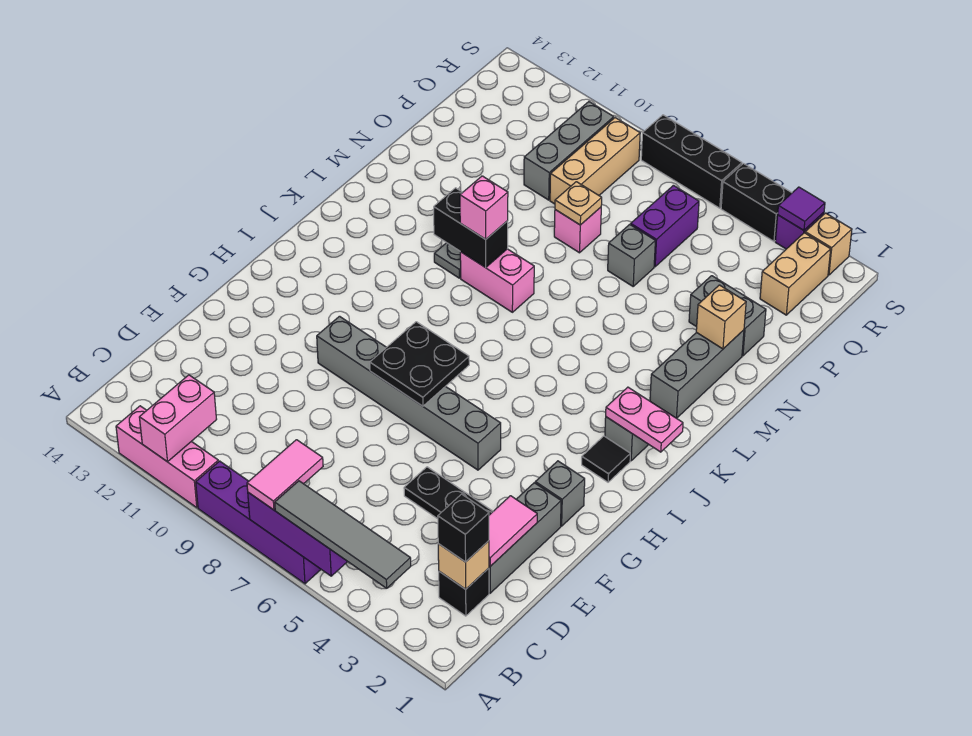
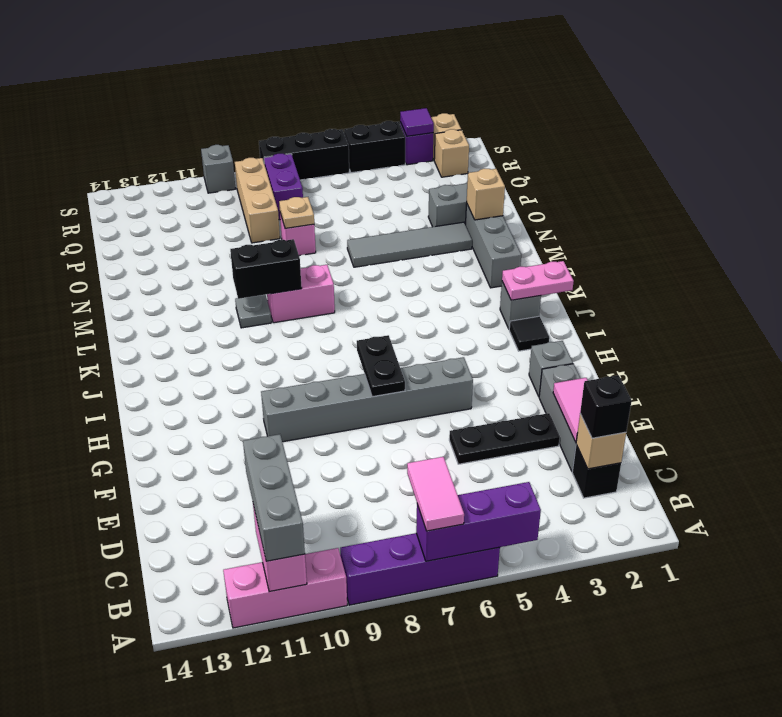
grey tile A3:A6 level 3 -> grey tile N3:N6 level 1
black plate G7:H8 level 2 -> black plate G7:H7 level 2
pink brick L9 level 3 -> none
grey brick O6 level 1 -> grey brick S10 level 1
purple brick P6:Q6 level 1 -> purple brick Q8:R8 level 1
grey brick P10:R10 level 1 -> grey brick A11:C11 level 3
tan brick Q2:R2 level 1 -> tan brick R2 level 1

